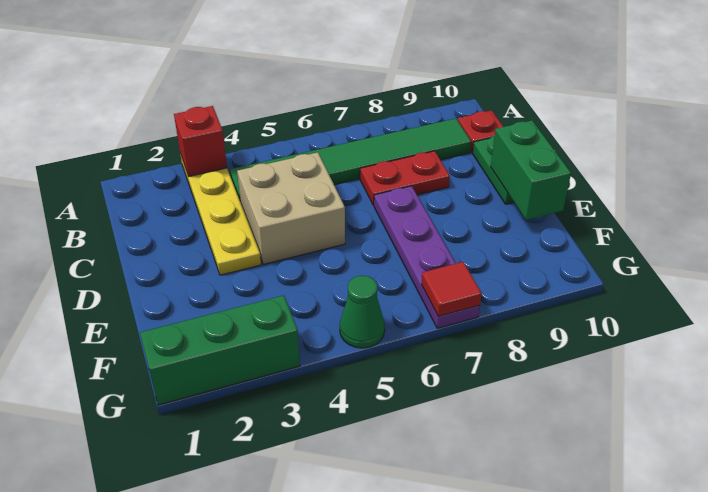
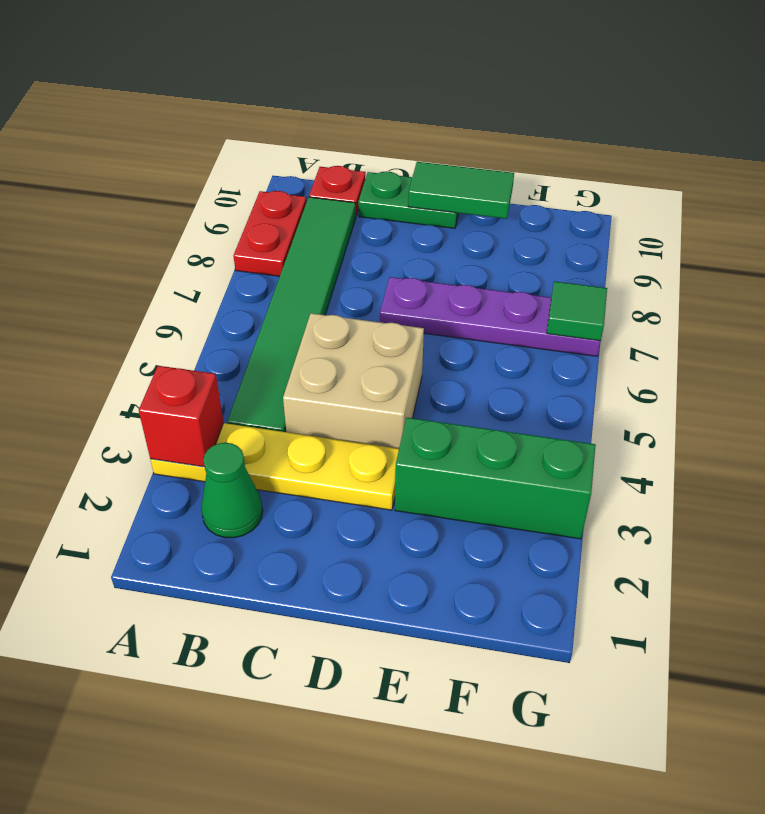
red plate C7:C8 level 1 -> red plate A8:A9 level 1
green brick D10:E10 level 2 -> green tile D10:E10 level 2
green brick G1:G3 level 1 -> green brick E3:G3 level 1
green cone G5 level 1 -> green cone B2 level 1
red tile G7 level 2 -> green tile G7 level 2

